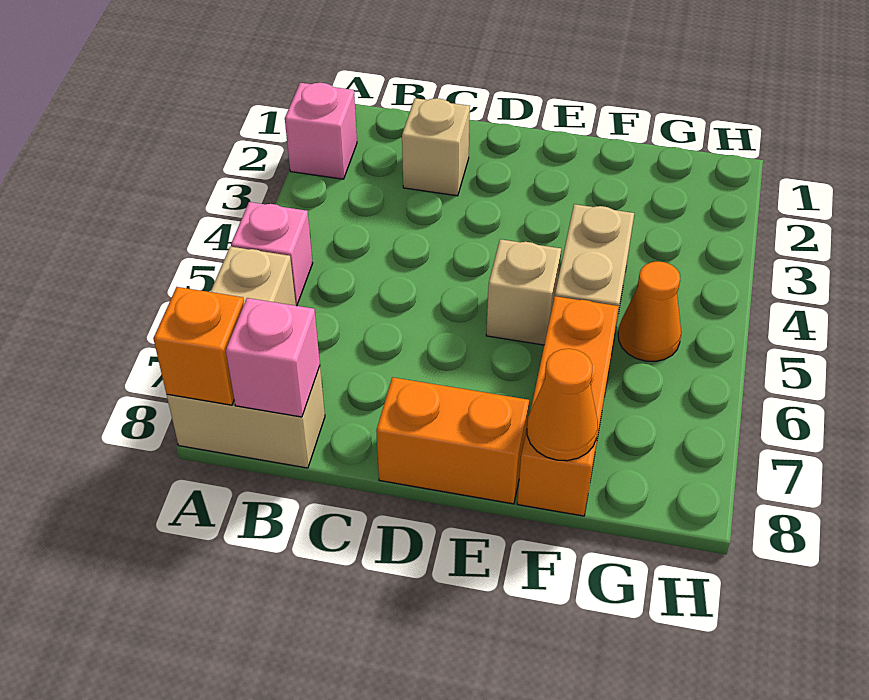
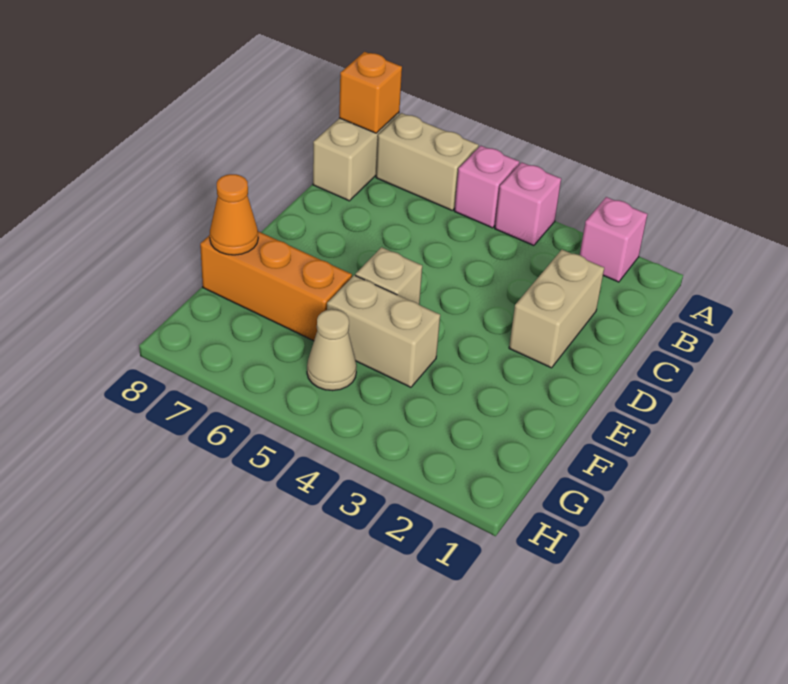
pink brick B8 level 2 -> pink brick A4 level 1
tan brick C2 level 1 -> tan brick C2:D2 level 1
orange brick D8:E8 level 1 -> none
orange cone G5 level 1 -> tan cone G5 level 1

